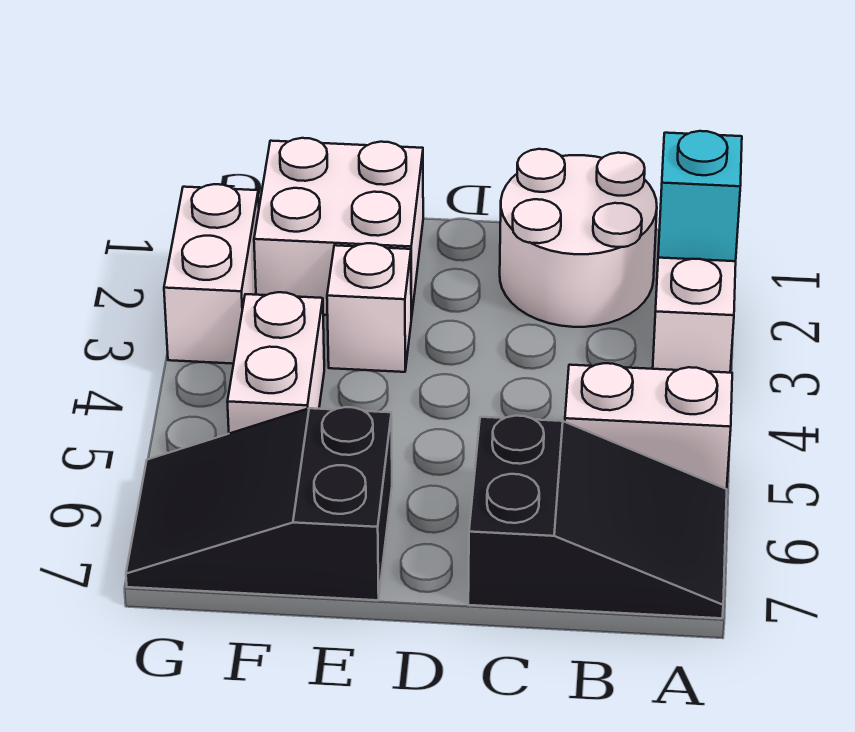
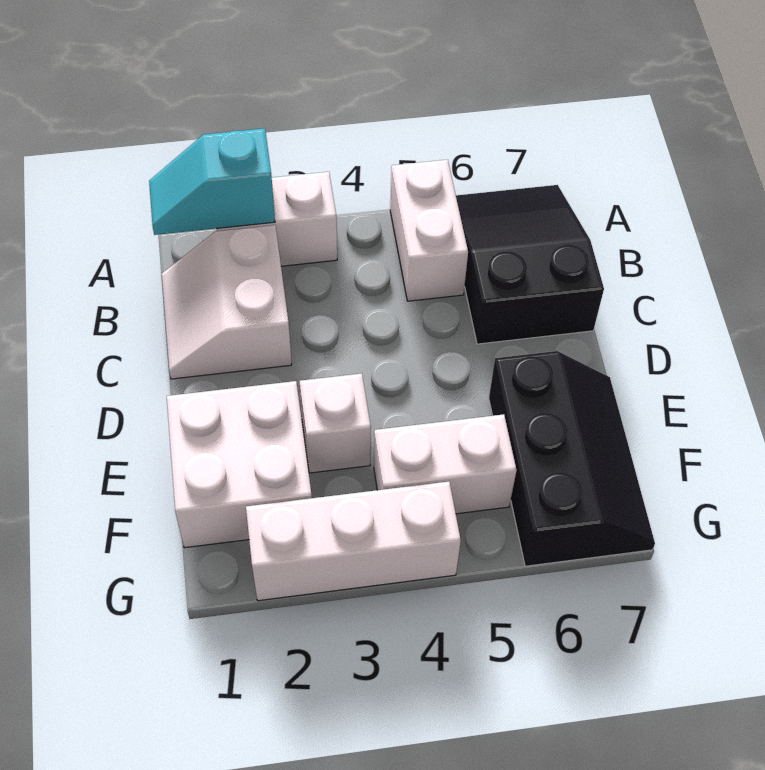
white round brick B1:C2 level 1 -> white slope B1:C2 level 1 top 2
black slope E6:G7 level 1 top E -> black slope E6:G7 level 1 top 6
white brick G2:G3 level 1 -> white brick G2:G4 level 1

